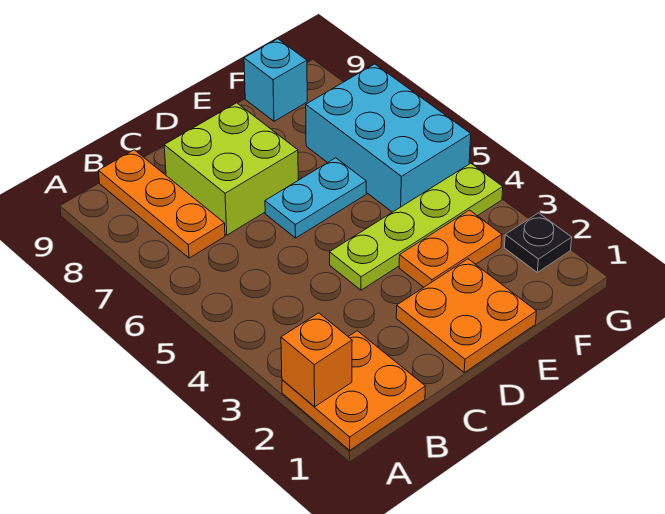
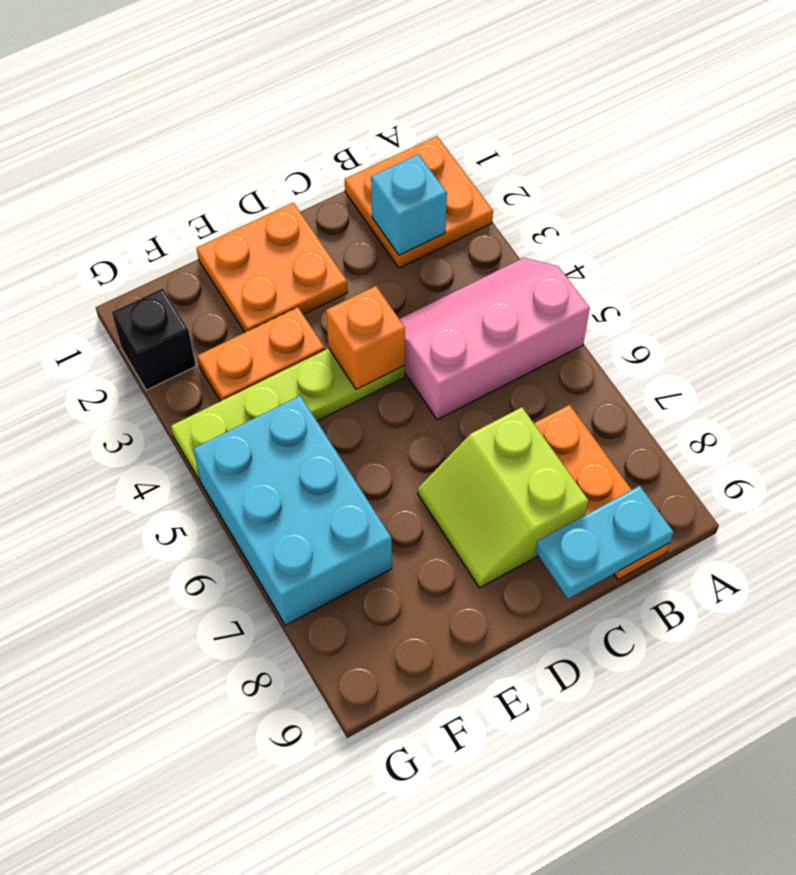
orange brick A2 level 2 -> orange brick D4 level 2
none -> pink slope A4:C5 level 1 top 5
lime brick C7:D8 level 1 -> lime slope C7:D8 level 1 top C
cyan plate D6:E6 level 1 -> cyan plate B9:C9 level 2
cyan brick F9 level 1 -> cyan brick B2 level 2
black plate G2 level 1 -> black brick G2 level 1

